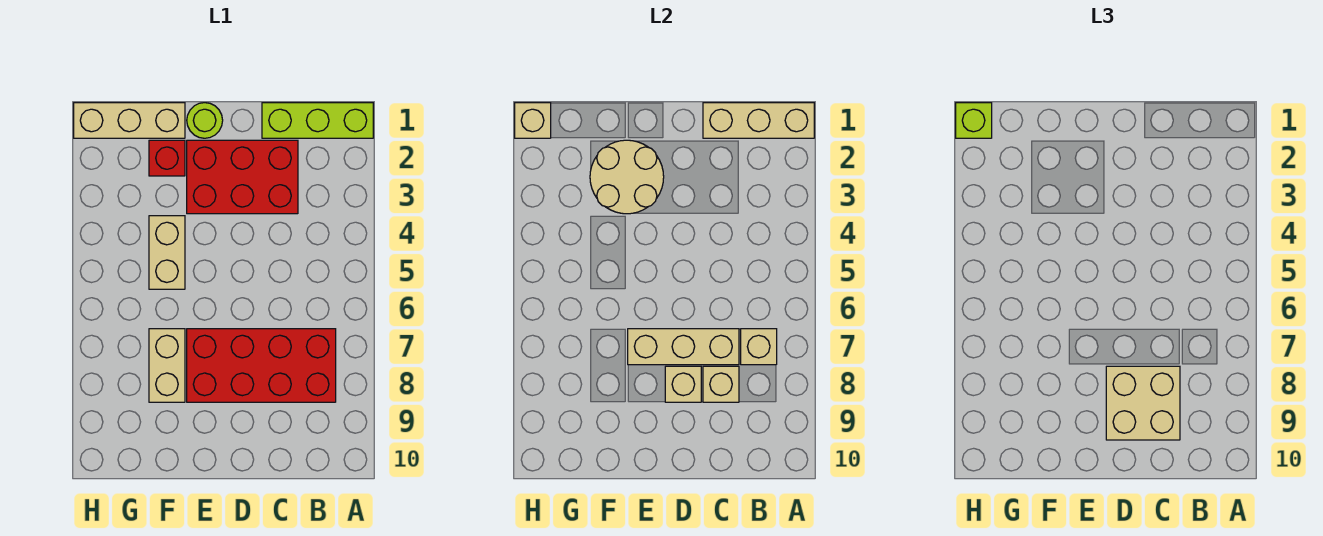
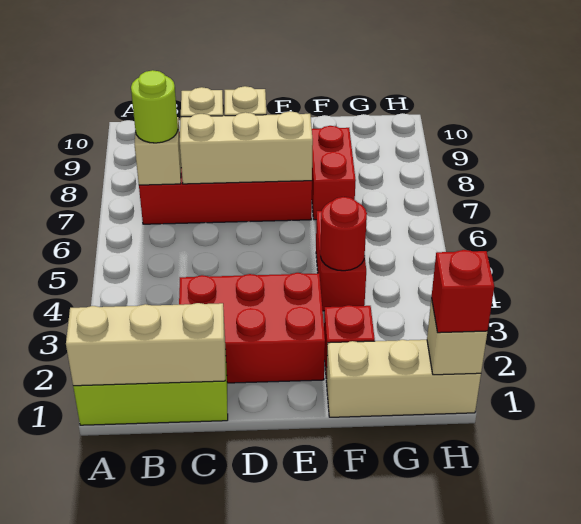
tan brick C8:D9 level 3 -> none
lime round brick E1 level 1 -> lime round brick B7 level 3
tan round brick E2:F3 level 2 -> none
tan brick F4:F5 level 1 -> red brick F4:F5 level 1
none -> red round brick F4 level 2
tan brick F7:F8 level 1 -> red brick F7:F8 level 1
lime brick H1 level 3 -> red brick H1 level 3

